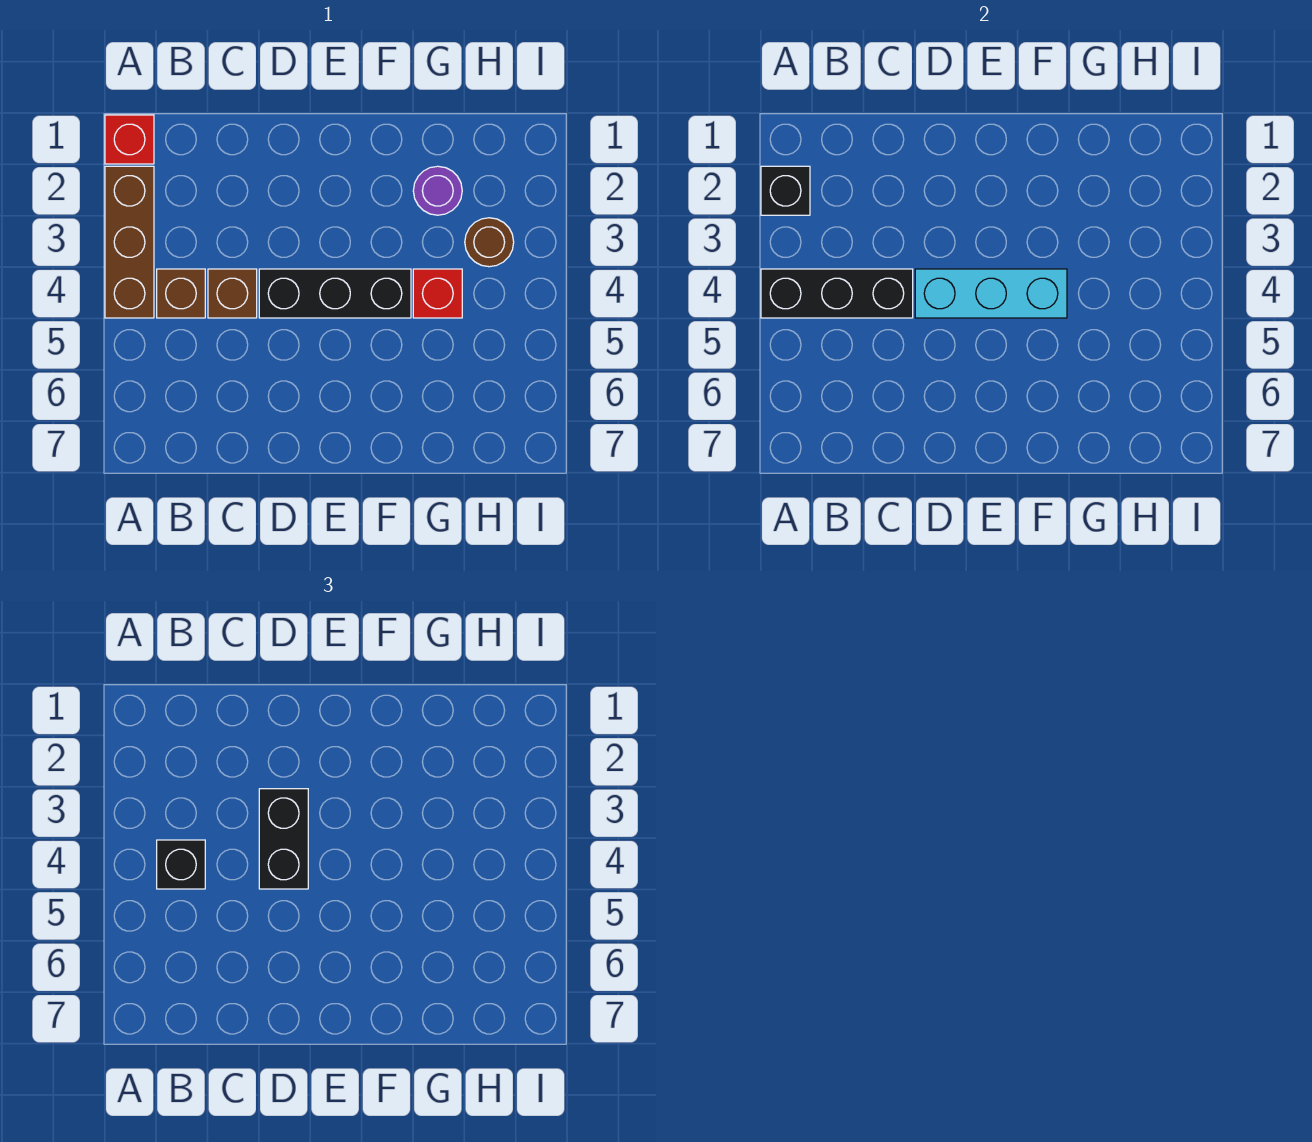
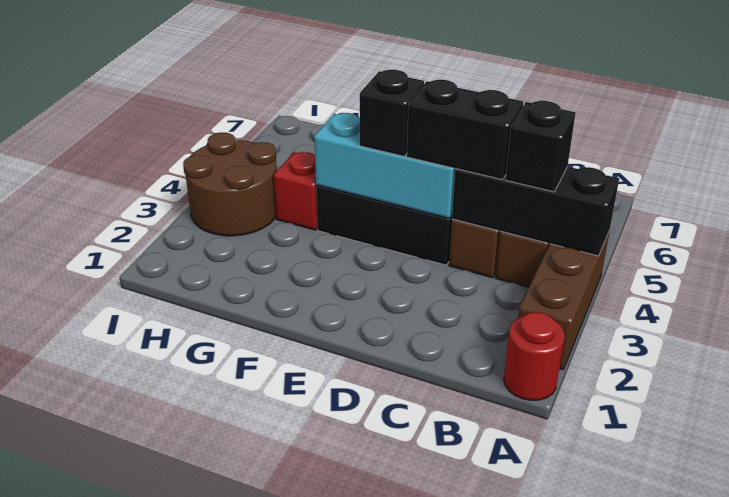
red brick A1 level 1 -> red round brick A1 level 1
black brick A2 level 2 -> black brick E4 level 3
black brick D3:D4 level 3 -> black brick C4:D4 level 3
purple round brick G2 level 1 -> none
brown round brick H3 level 1 -> brown round brick H3:I4 level 1

